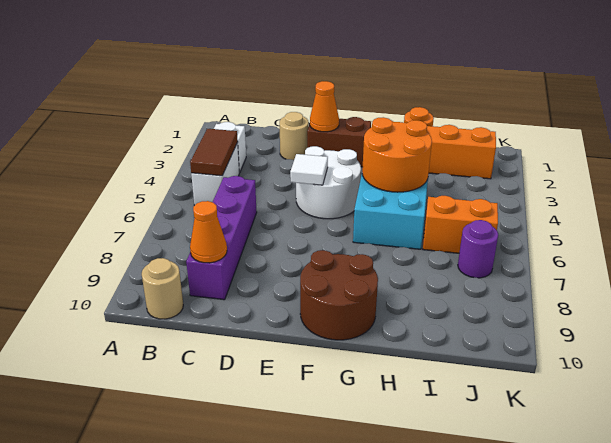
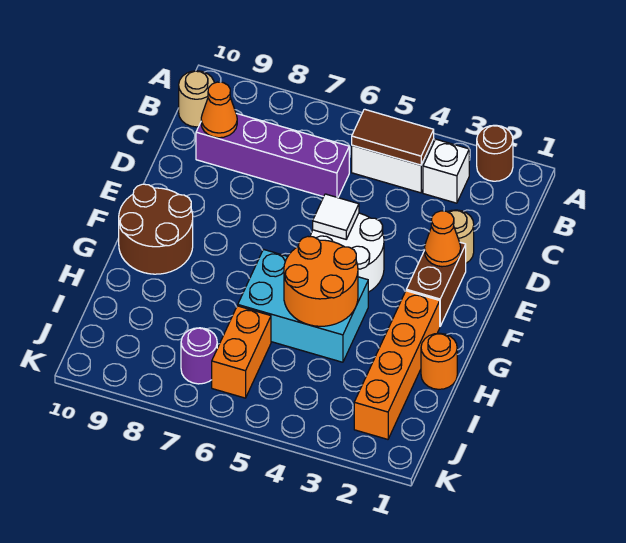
none -> brown round brick A2 level 1

